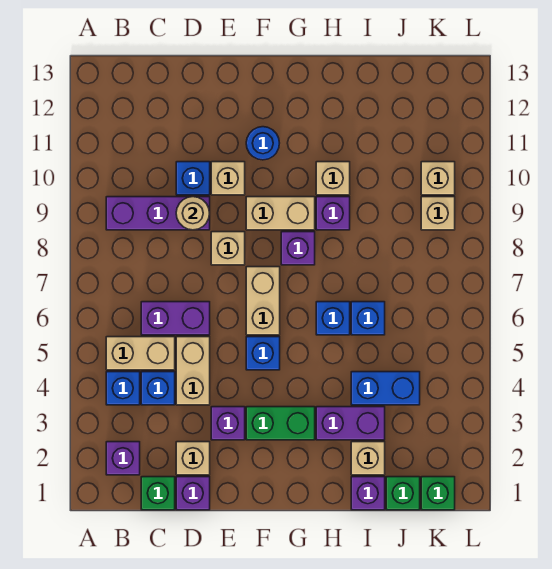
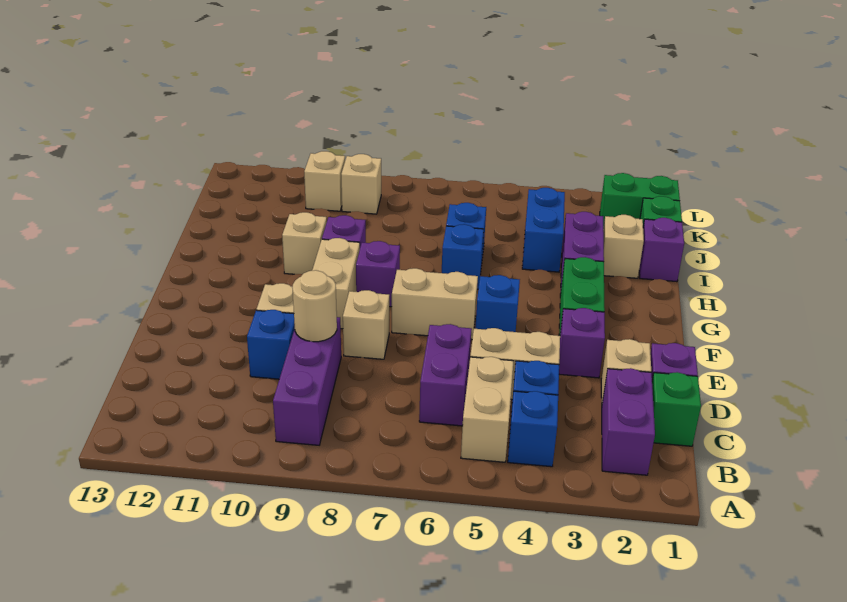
purple brick B2 level 1 -> purple brick B2:C2 level 1
blue round brick F11 level 1 -> none
green brick K1 level 1 -> green brick K1:K2 level 1

